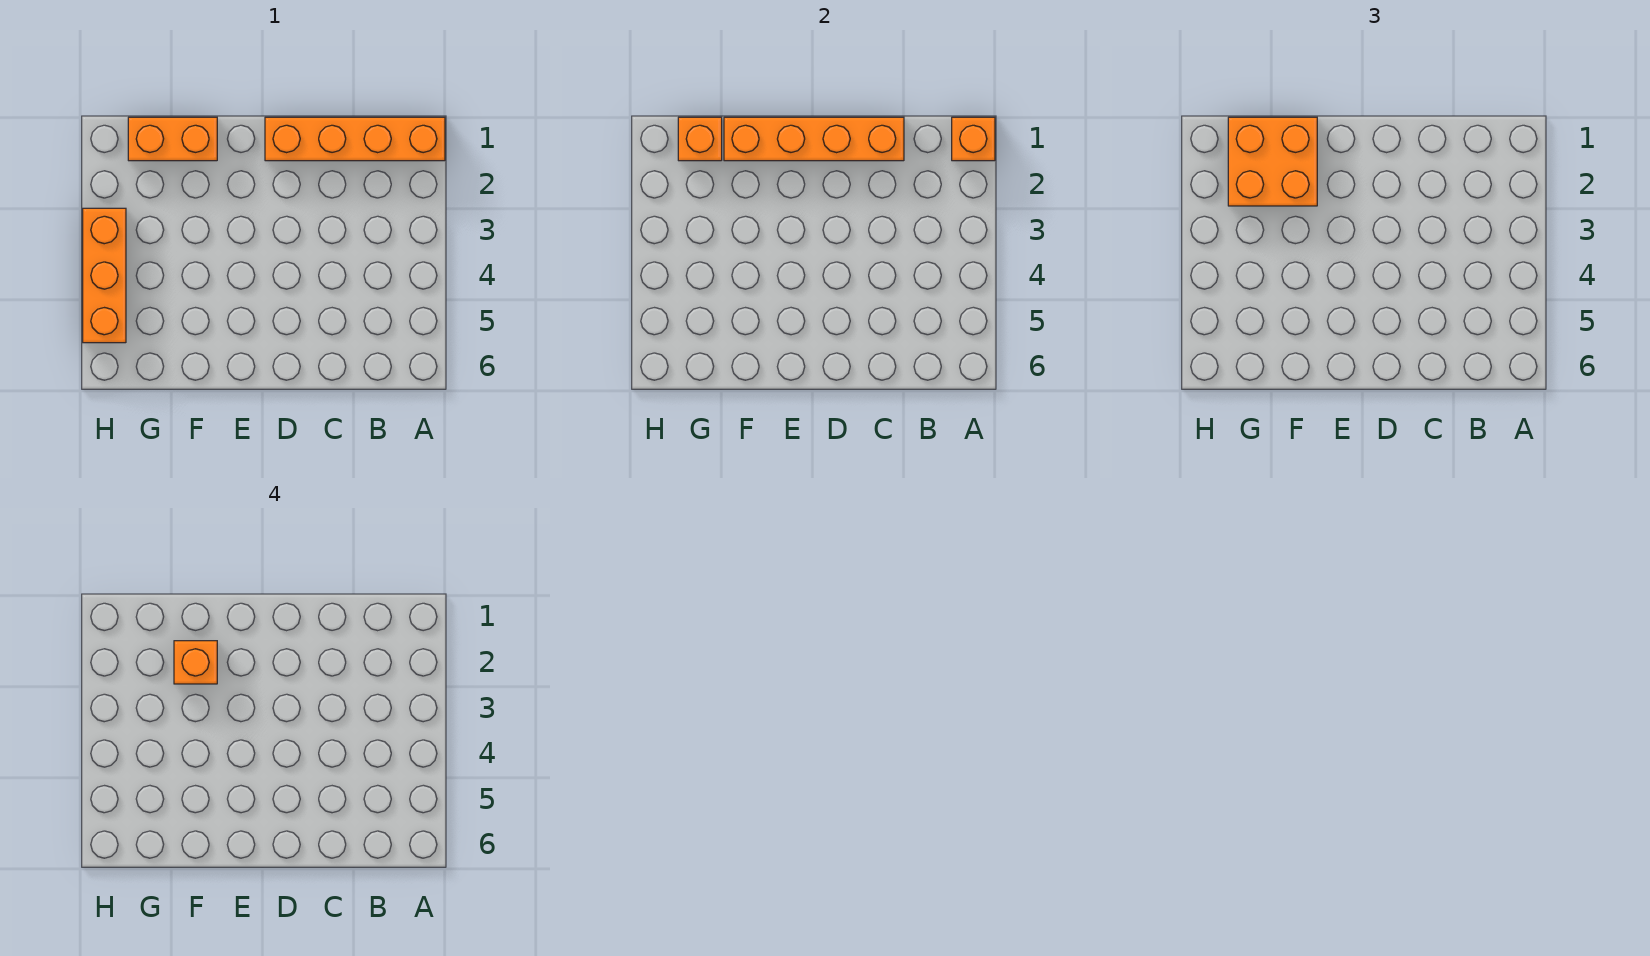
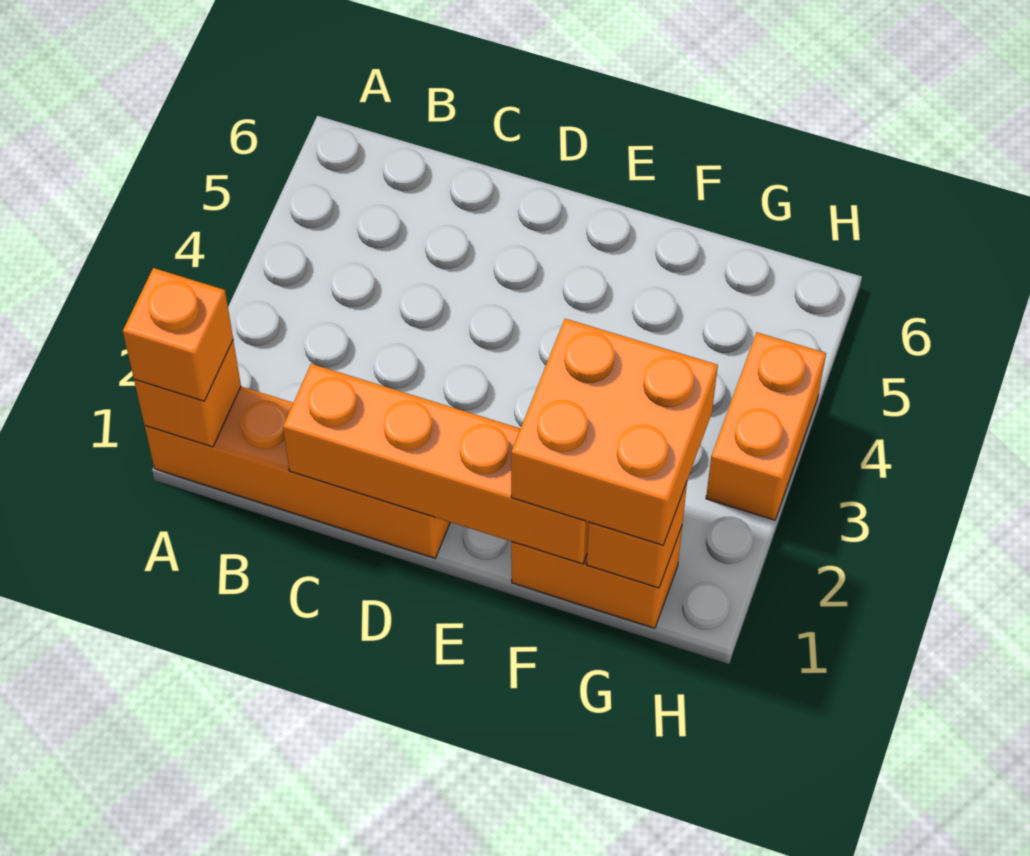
orange brick F2 level 4 -> orange brick A1 level 3
orange brick H3:H5 level 1 -> orange brick H3:H4 level 1

